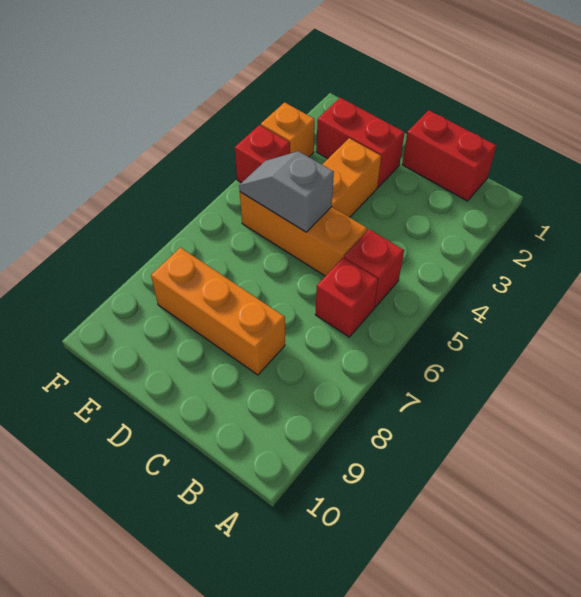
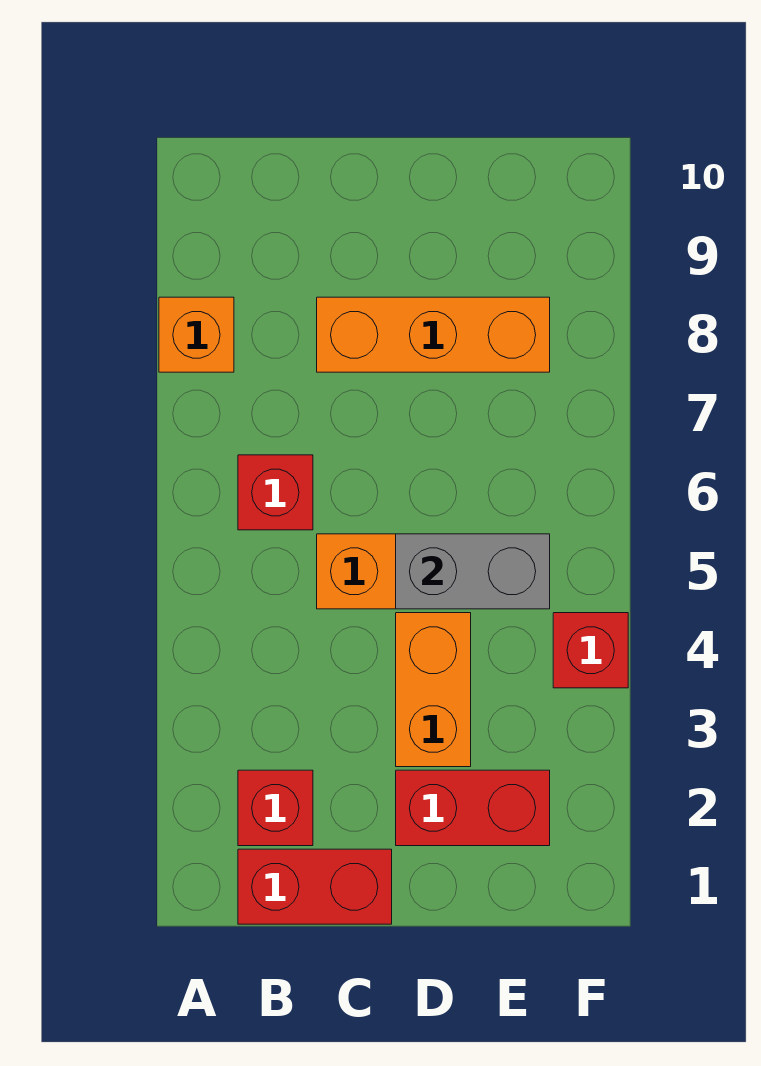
red brick B5 level 1 -> red brick B2 level 1
grey slope D5:E5 level 2 top D -> grey brick D5:E5 level 2
orange brick F3 level 1 -> orange brick A8 level 1

